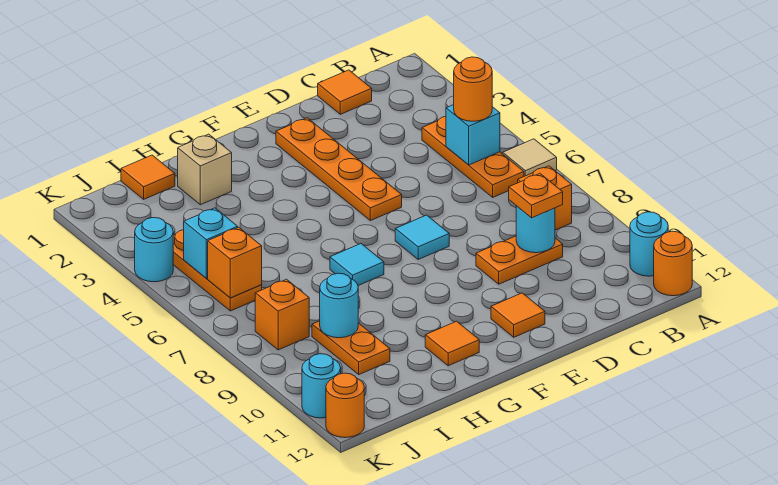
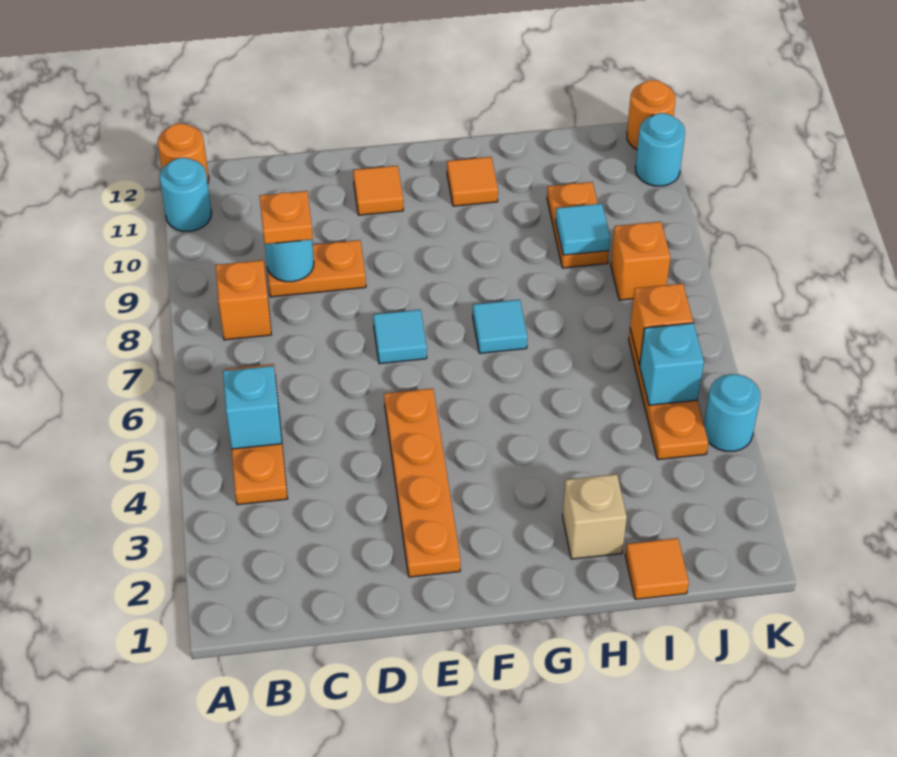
tan tile A6 level 1 -> none
orange round brick B5 level 3 -> none
orange tile C1 level 1 -> none
cyan round brick I9 level 2 -> cyan tile I9 level 2

